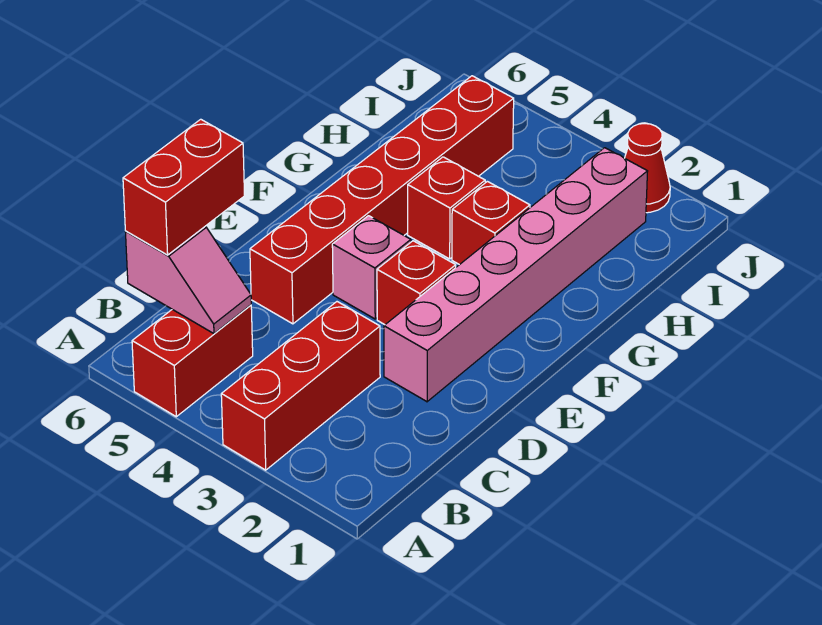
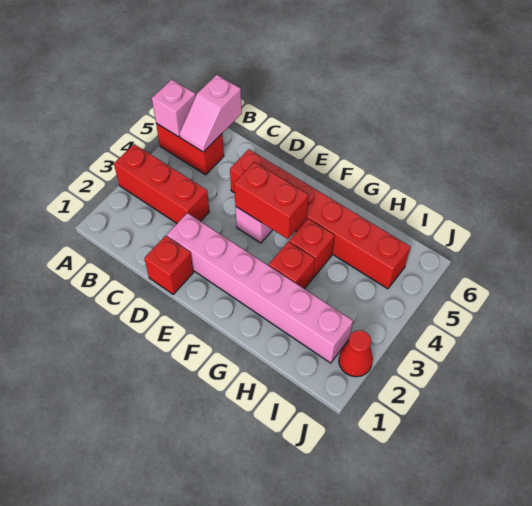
none -> pink brick A5 level 2
red brick B6:C6 level 3 -> red brick E4:F4 level 2
red brick E3 level 1 -> red brick D1 level 1

